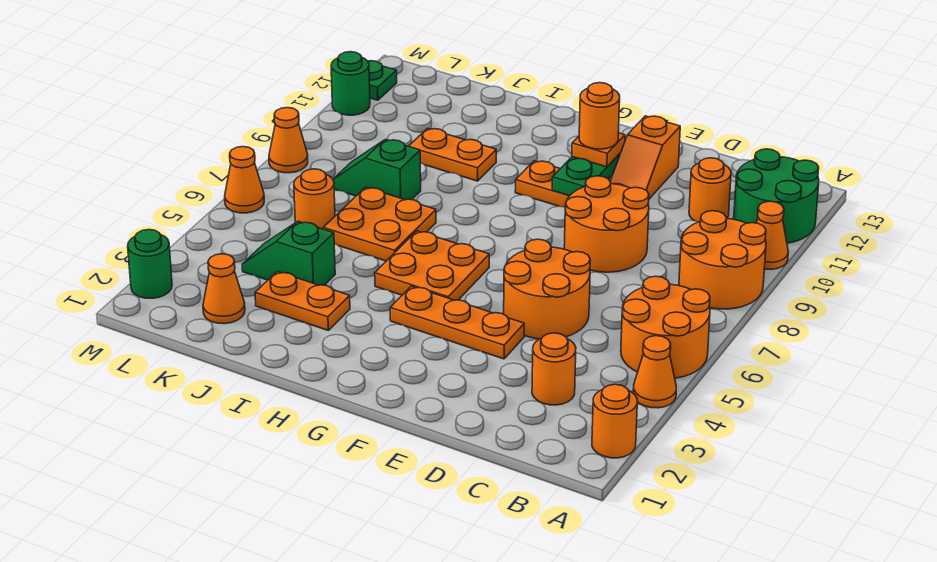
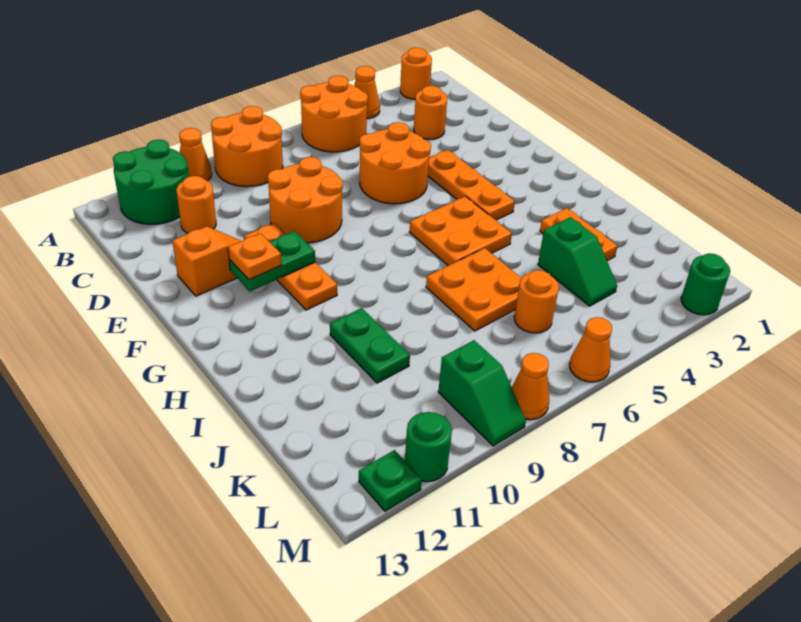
orange round brick F11 level 4 -> none
orange plate I10:J10 level 1 -> green plate I10:J10 level 1
green slope J8:K8 level 1 top J -> green slope L9:M9 level 1 top L
orange cone K2 level 1 -> none

